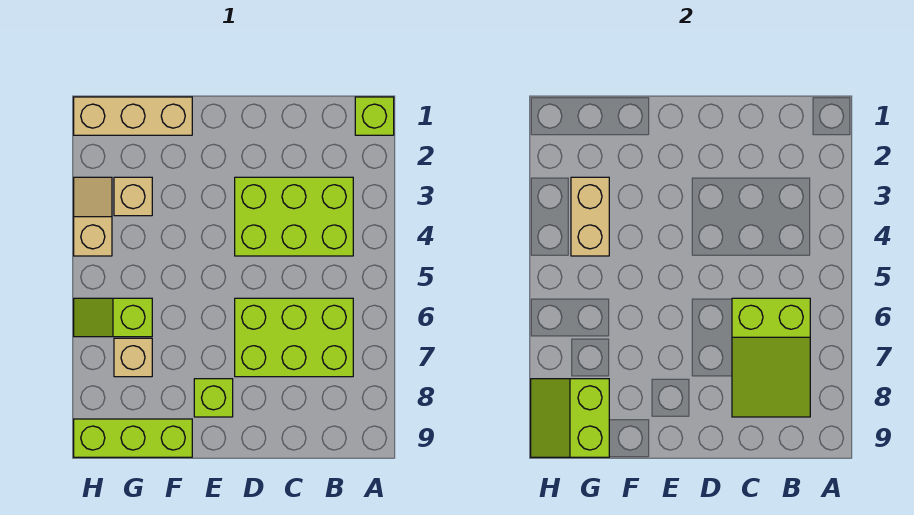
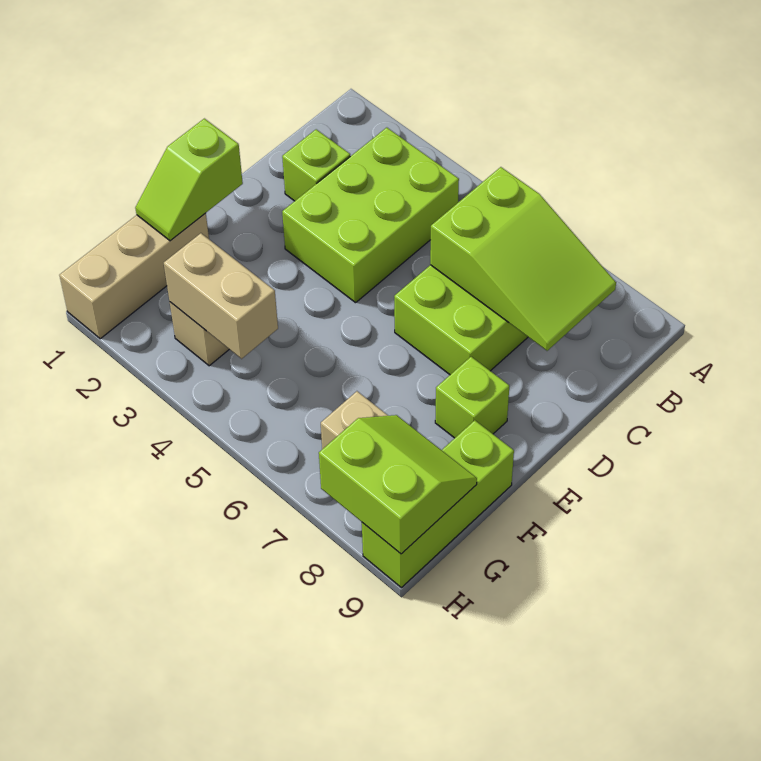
lime brick A1 level 1 -> lime brick C2 level 1
lime slope G6:H6 level 1 top G -> lime slope E1:F1 level 2 top E
lime slope G8:H9 level 2 top G -> lime slope G8:H9 level 2 top H
tan slope H3:H4 level 1 top 4 -> none

